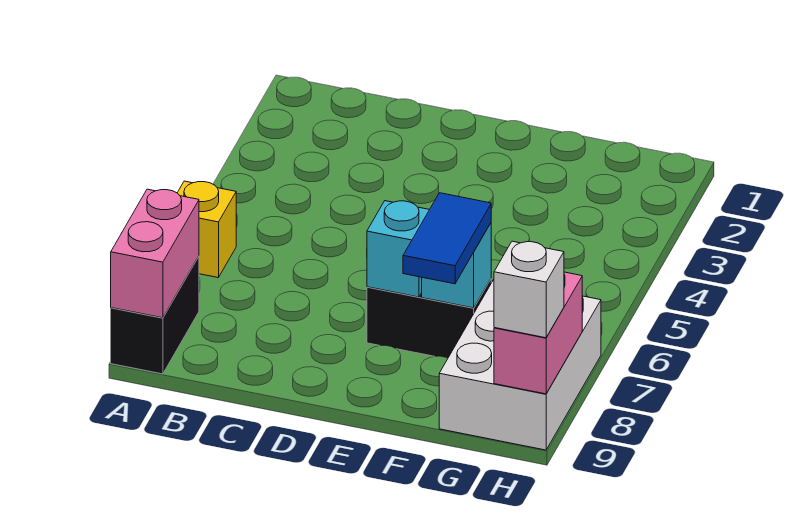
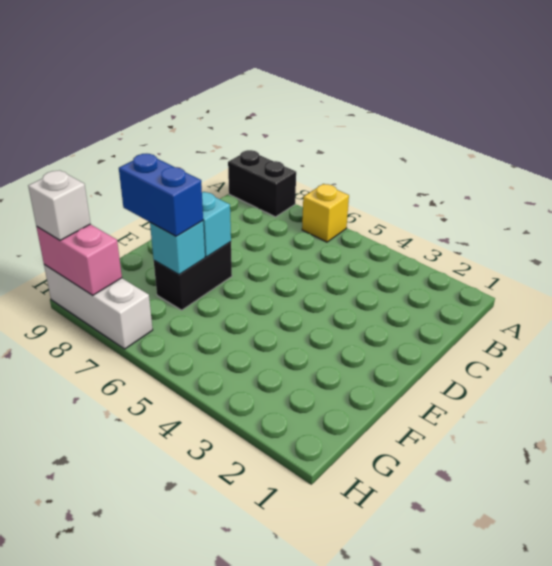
pink brick A8:A9 level 2 -> none
blue tile F7:F8 level 3 -> blue brick F7:F8 level 3
white brick G7:H9 level 1 -> white brick H7:H9 level 1

